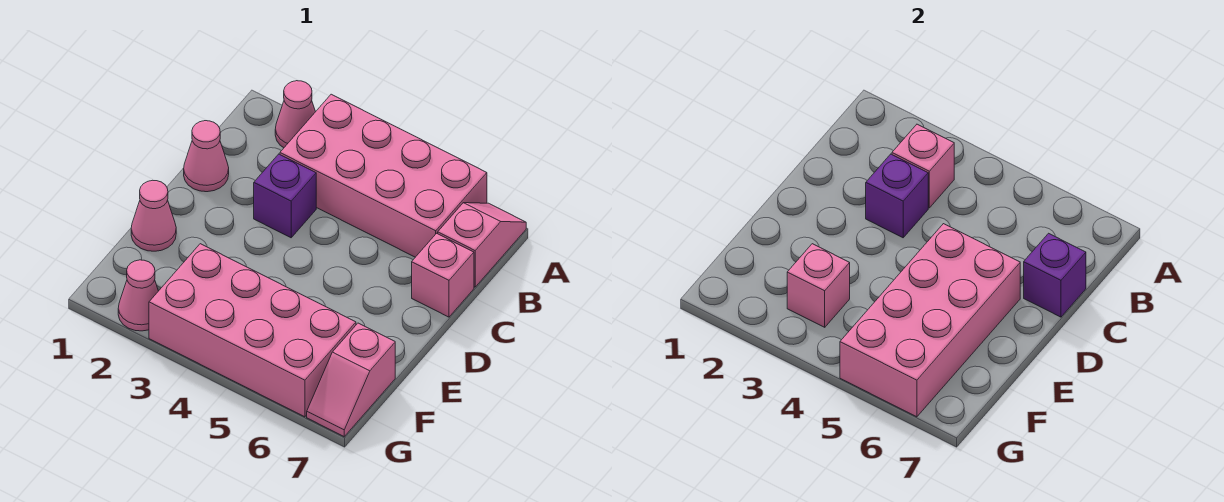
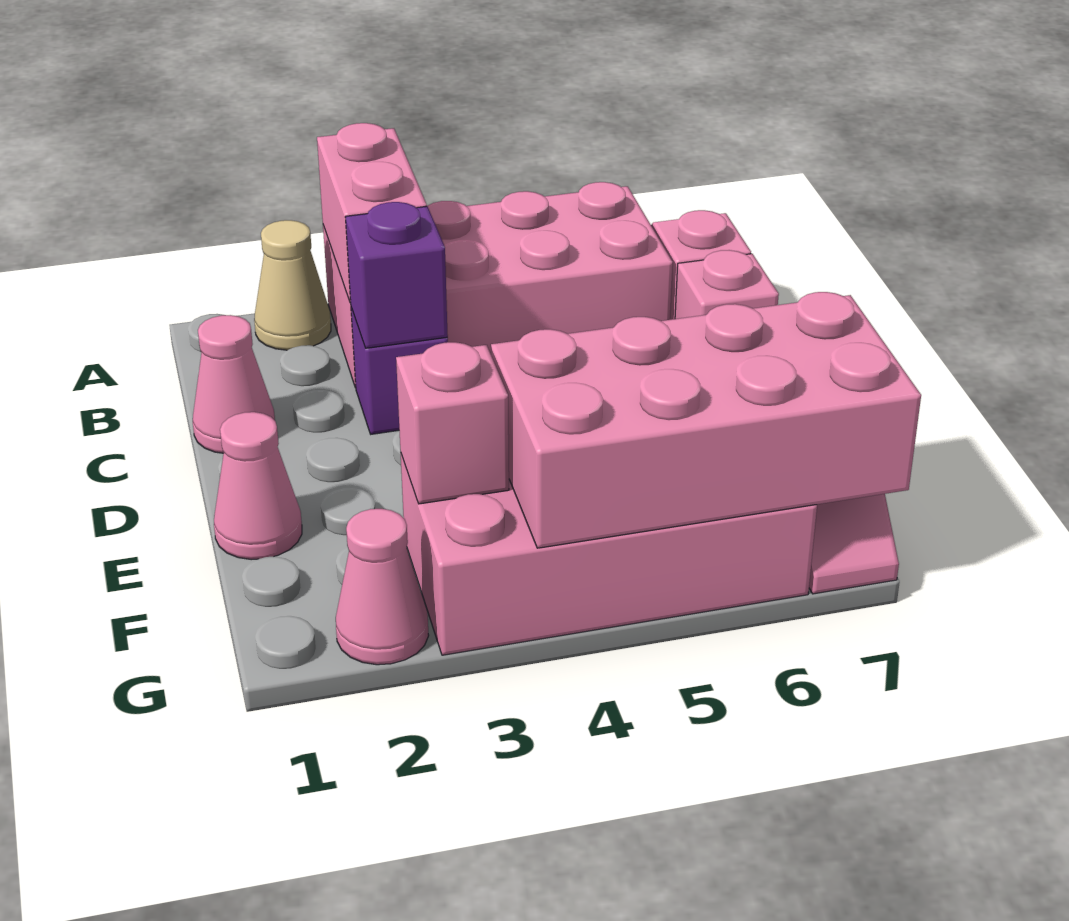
pink cone A2 level 1 -> tan cone A2 level 1
pink brick B3 level 2 -> pink brick A3:B3 level 2
purple brick C7 level 2 -> none
pink brick D5:G6 level 2 -> pink brick F4:G7 level 2

